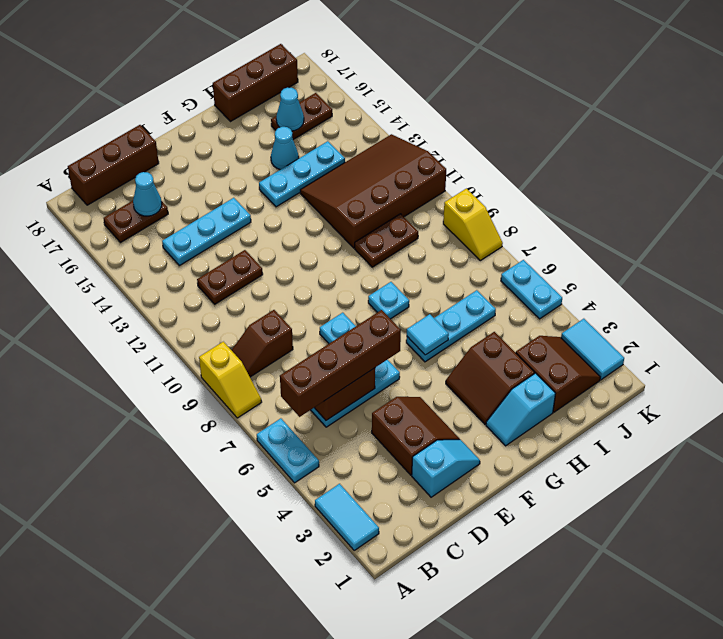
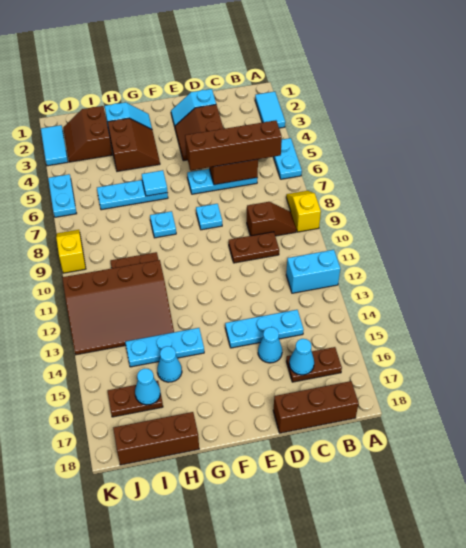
none -> cyan brick A12:B12 level 1
brown plate C12:D12 level 1 -> brown plate C10:D10 level 1
none -> cyan cone D15 level 1

